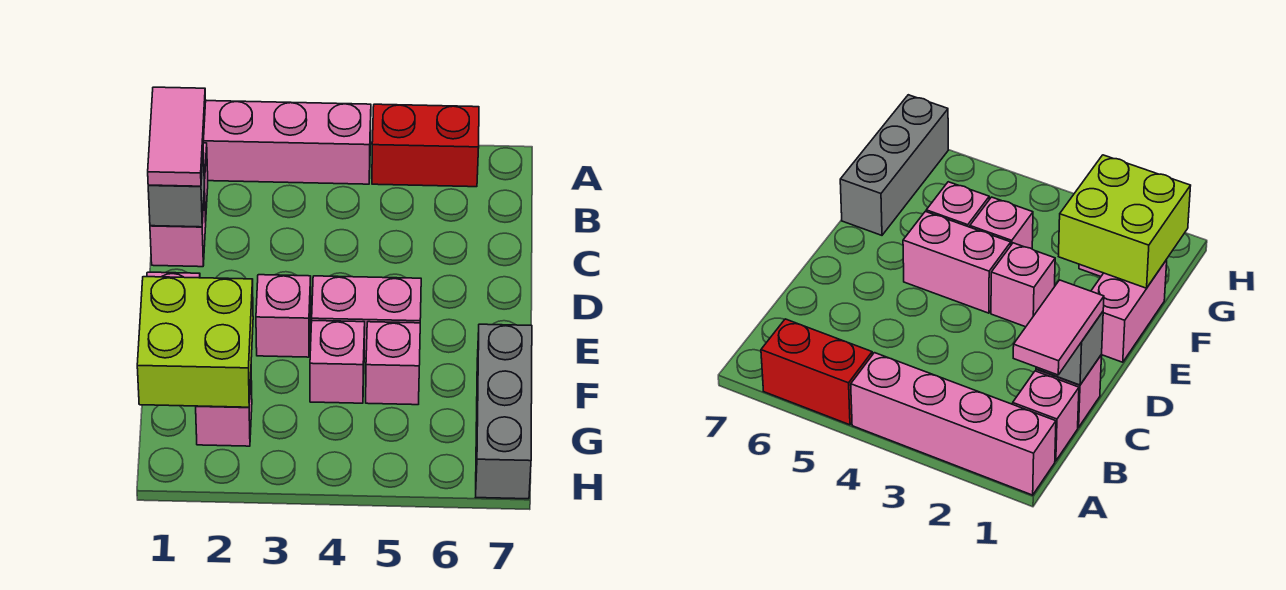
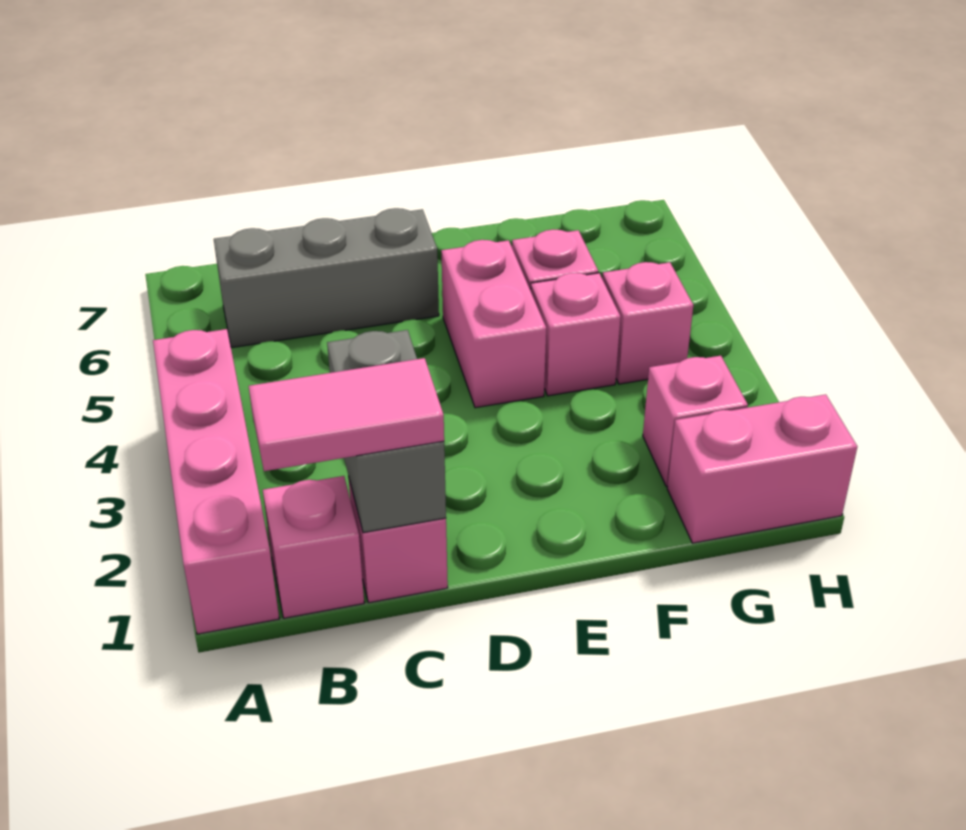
red brick A5:A6 level 1 -> none
grey brick C1 level 2 -> grey brick C1:C2 level 2
pink brick E1:F1 level 1 -> pink brick G1:H1 level 1
pink brick E3 level 1 -> pink brick G4 level 1
lime brick F1:G2 level 2 -> none
grey brick F7:H7 level 1 -> grey brick B6:D6 level 1

